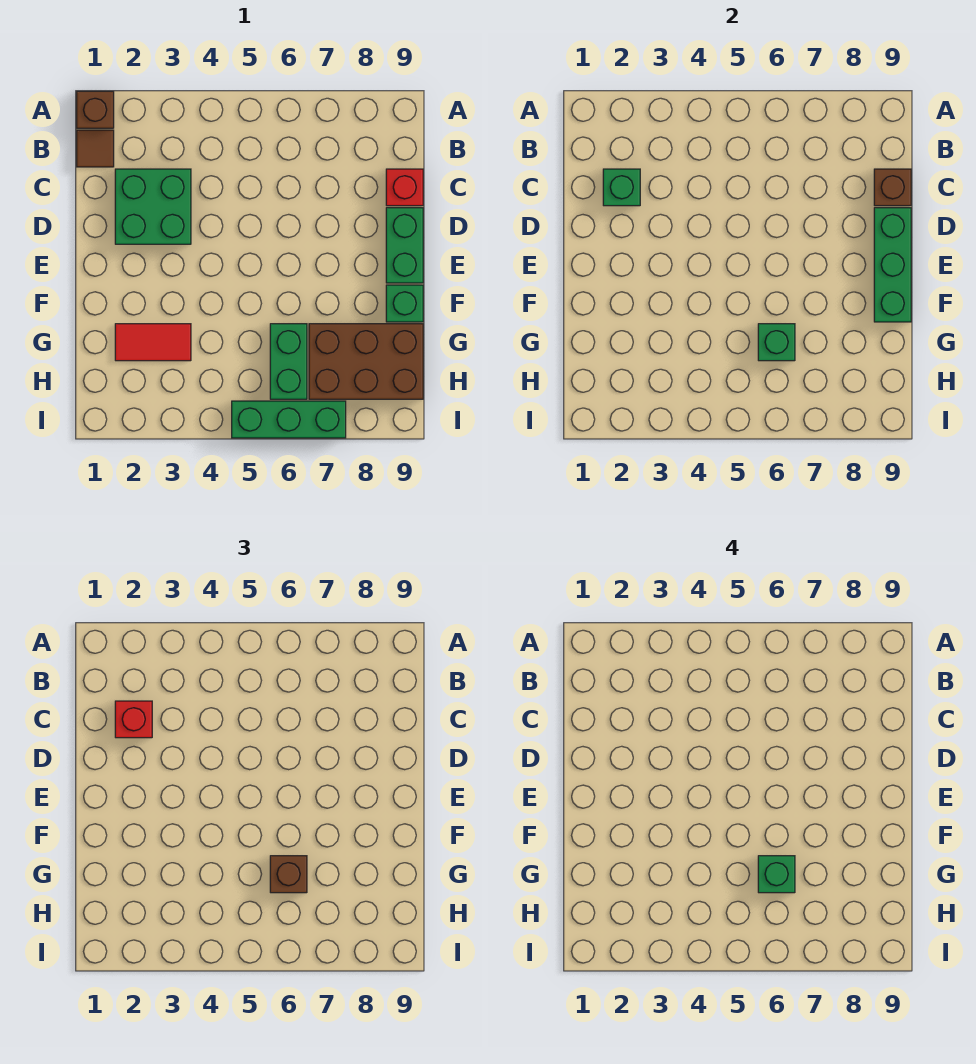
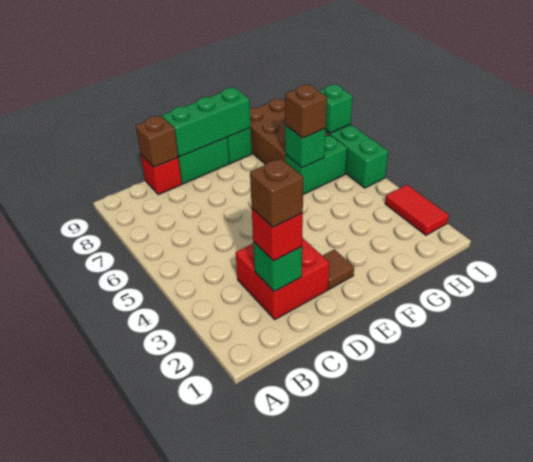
brown brick A1 level 1 -> brown brick C2 level 4
brown tile B1 level 1 -> brown tile E2 level 1
green brick C2:D3 level 1 -> red brick C2:D3 level 1
red tile G2:G3 level 1 -> red tile I2:I3 level 1
green brick G6 level 4 -> green brick I7 level 2

